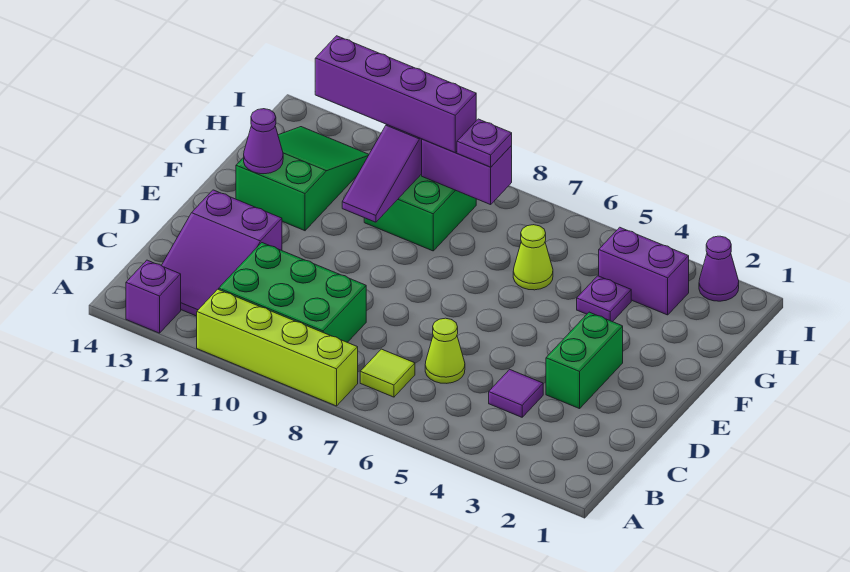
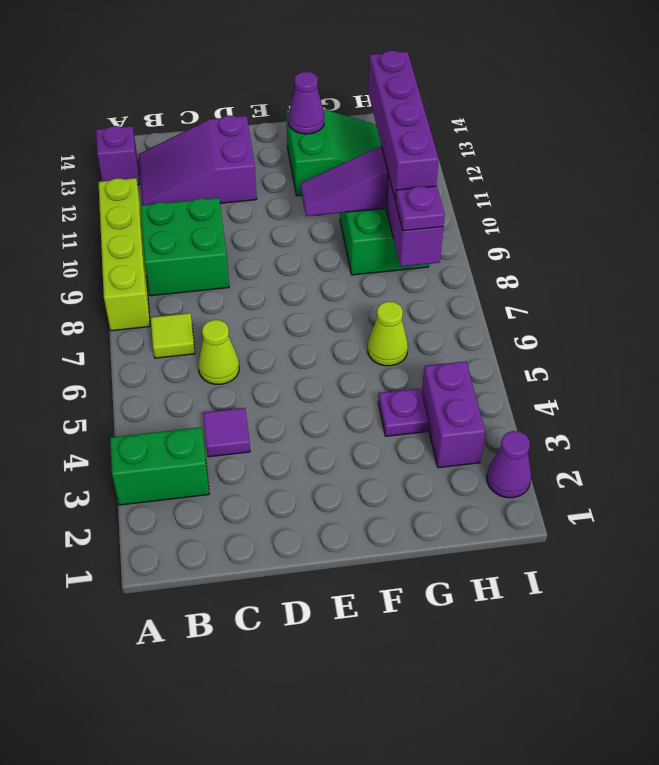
green brick B9:C11 level 1 -> green brick B9:C10 level 1
green brick D3:E3 level 1 -> green brick A3:B3 level 1

